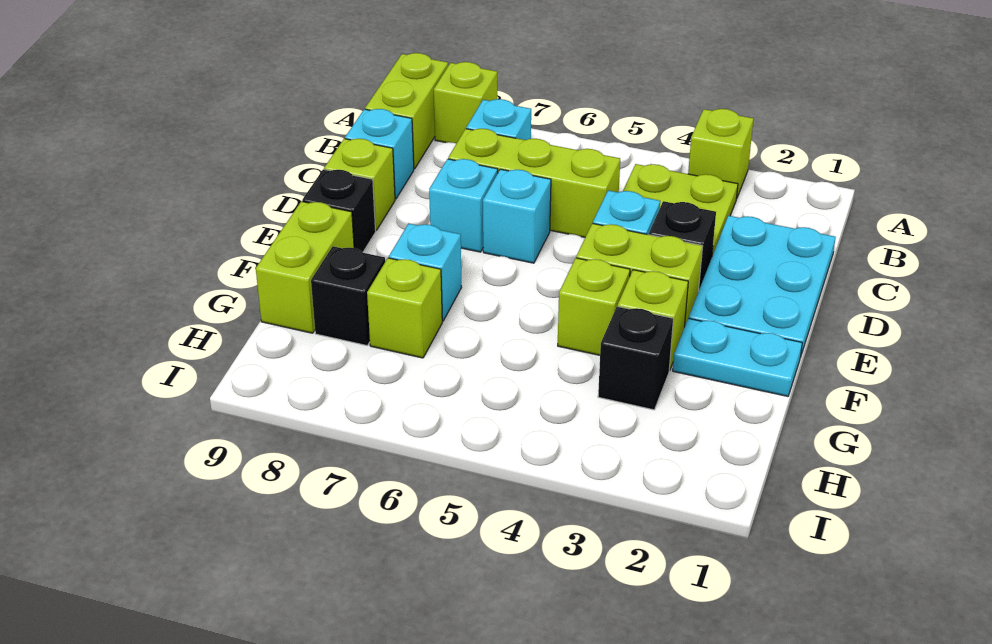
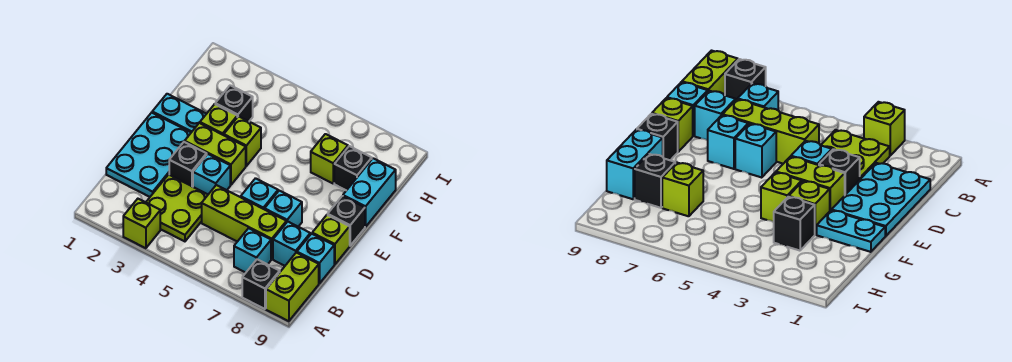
lime brick A8 level 1 -> black brick A8 level 1
cyan brick F7 level 1 -> cyan brick C8 level 1
lime brick F9:G9 level 1 -> cyan brick F9:G9 level 1

